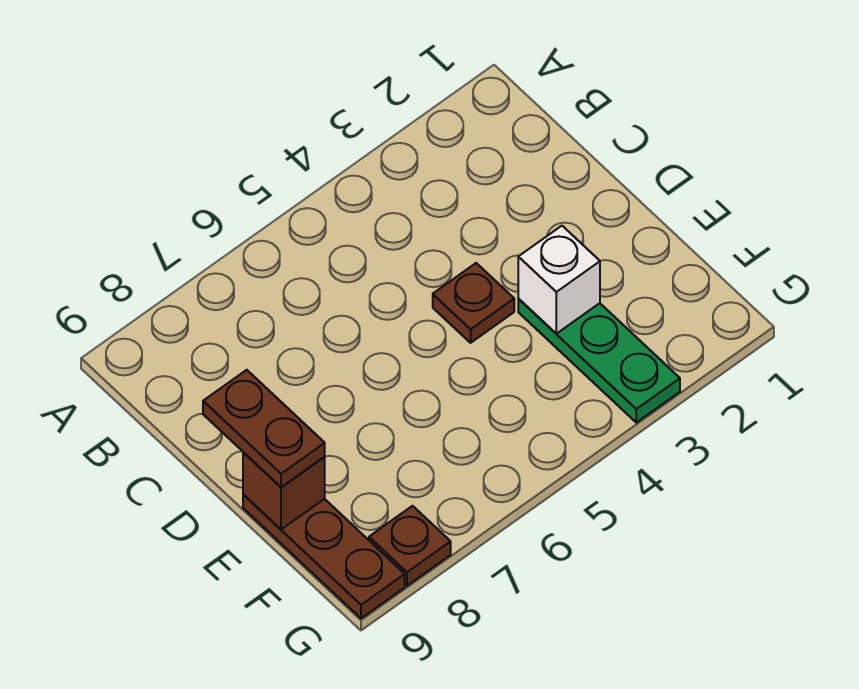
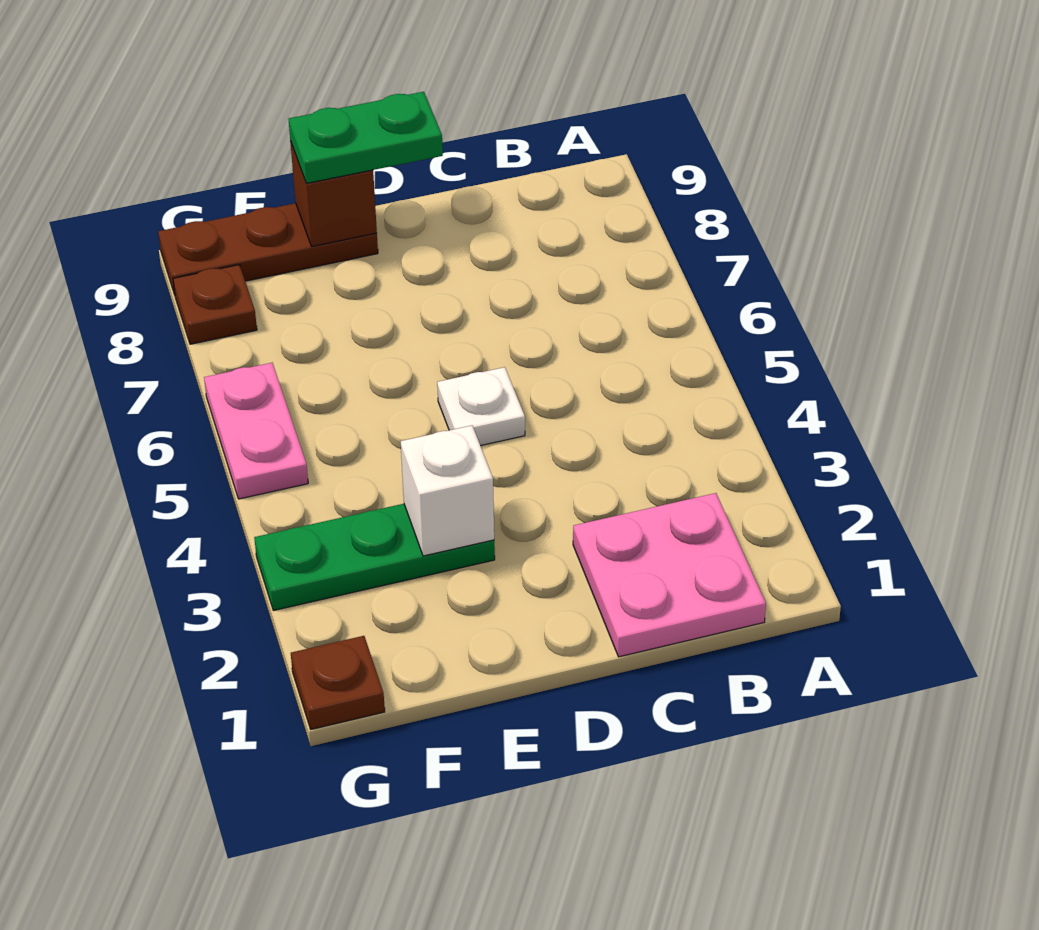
none -> pink plate B1:C2 level 1
brown plate D4 level 1 -> brown plate G1 level 1
none -> white plate D5 level 1
brown plate D9:E9 level 3 -> green plate D9:E9 level 3
none -> pink plate G5:G6 level 1

